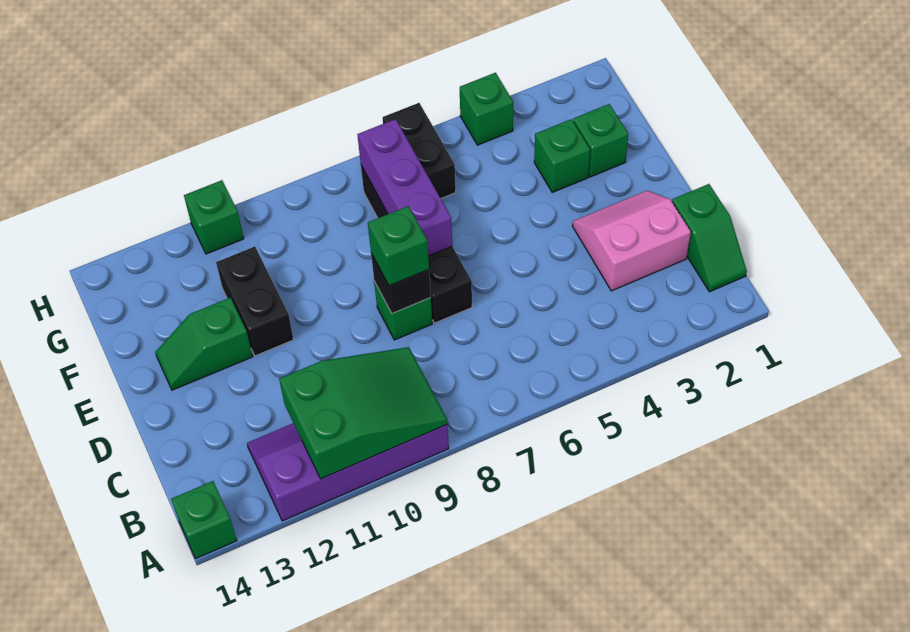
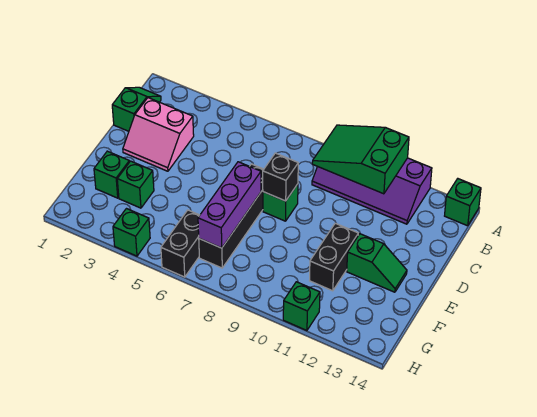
green brick D8 level 3 -> none

